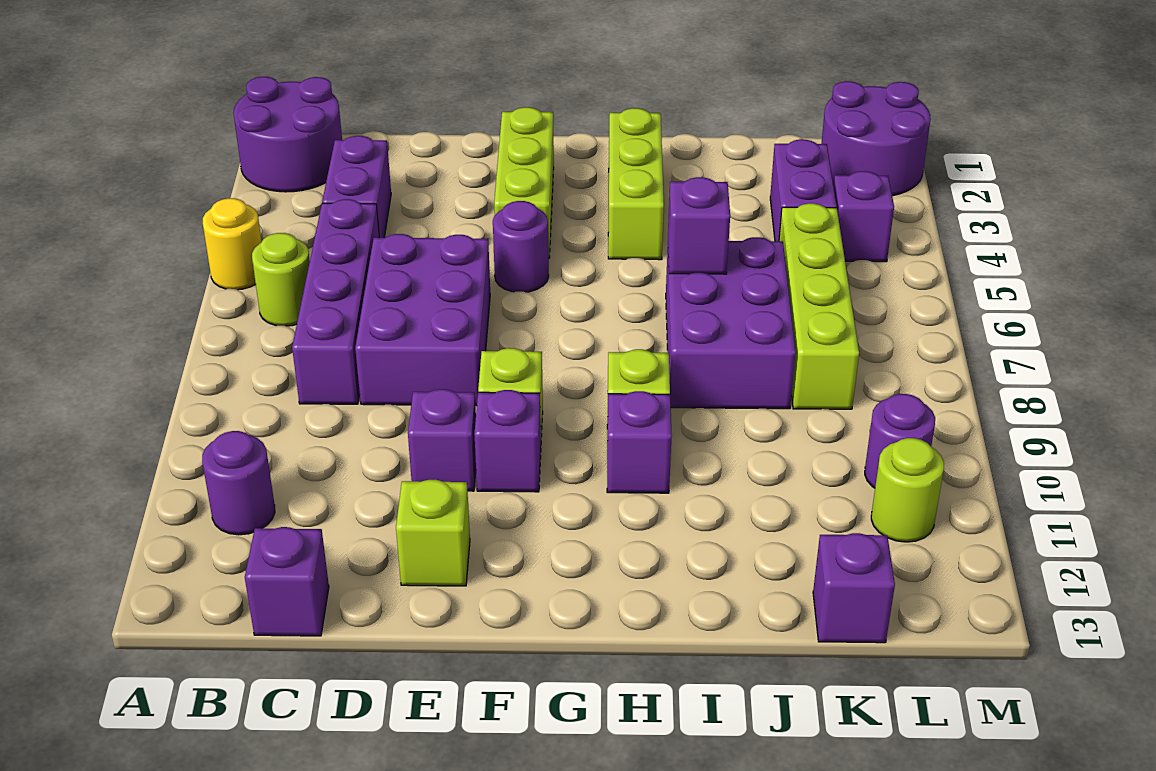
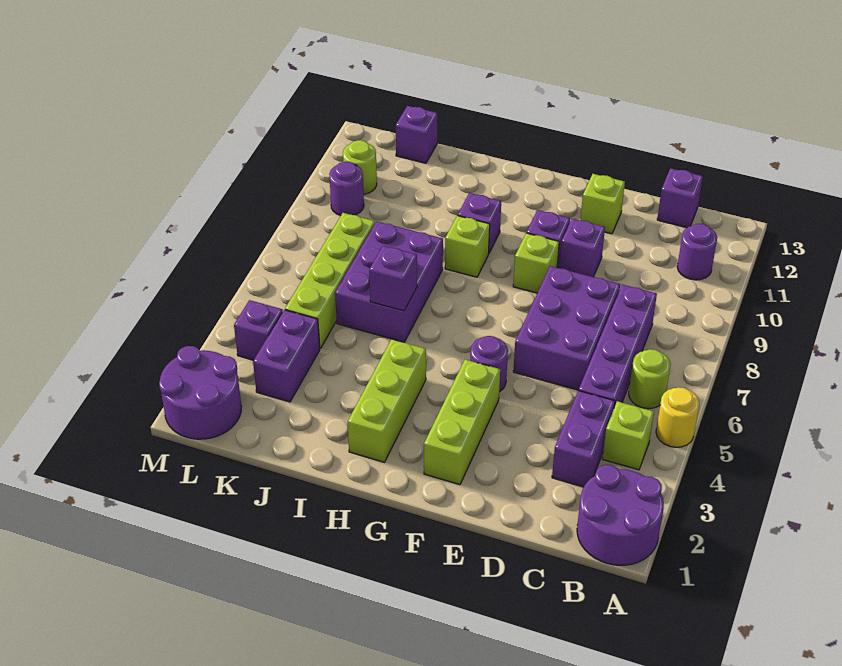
none -> lime brick B4 level 1

